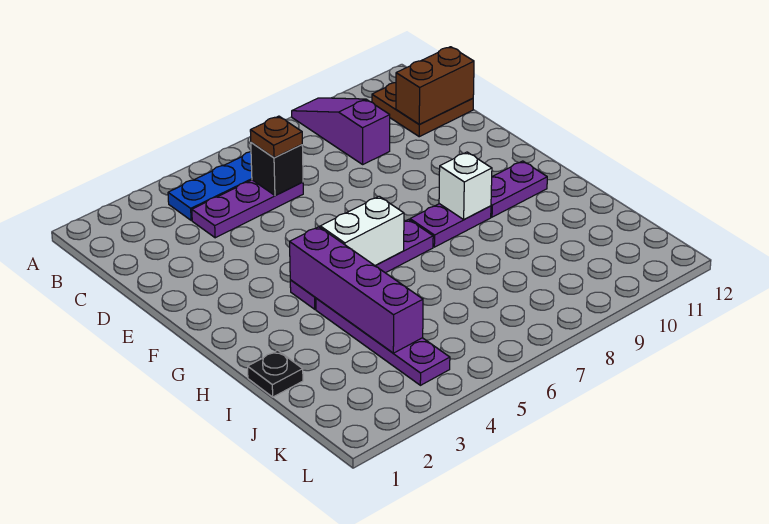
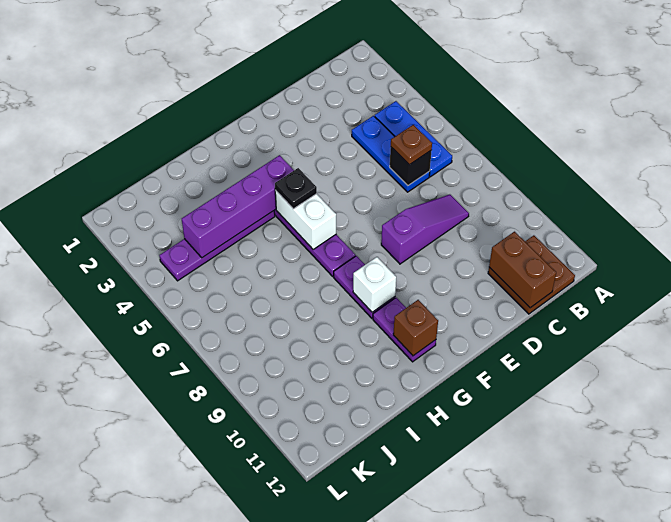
purple slope A9:C9 level 1 top C -> purple slope C8:E8 level 1 top E
purple plate C4:C6 level 1 -> blue plate C4:C6 level 1
none -> brown brick G11 level 2
black plate I1 level 1 -> black plate G5 level 3

